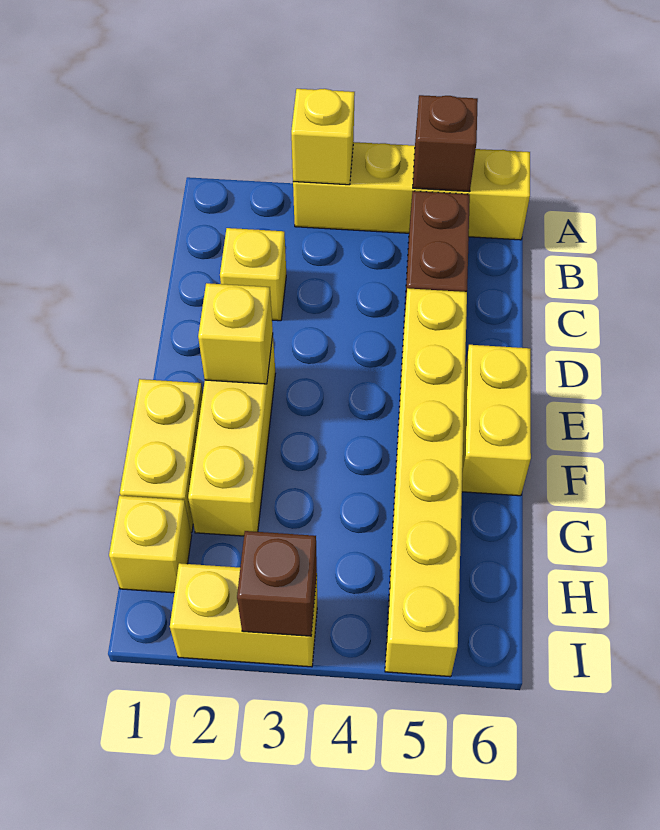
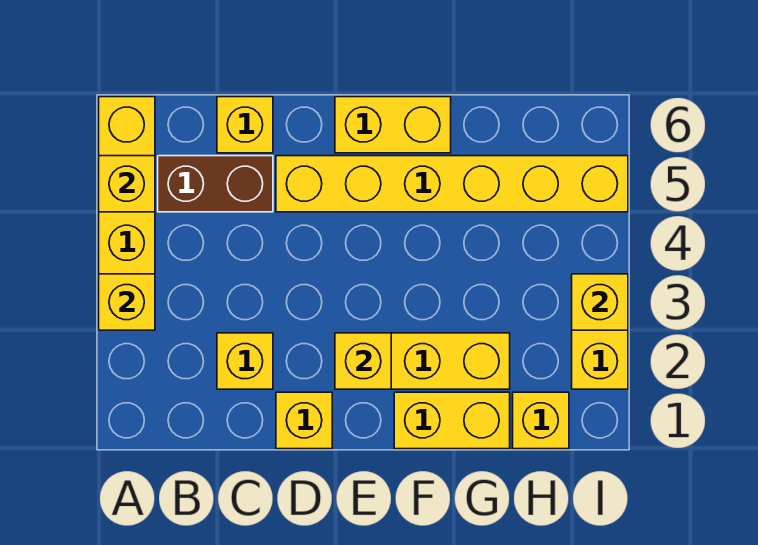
brown brick A5 level 2 -> yellow brick A5 level 2
none -> yellow brick C6 level 1
none -> yellow brick D1 level 1
brown brick I3 level 2 -> yellow brick I3 level 2

